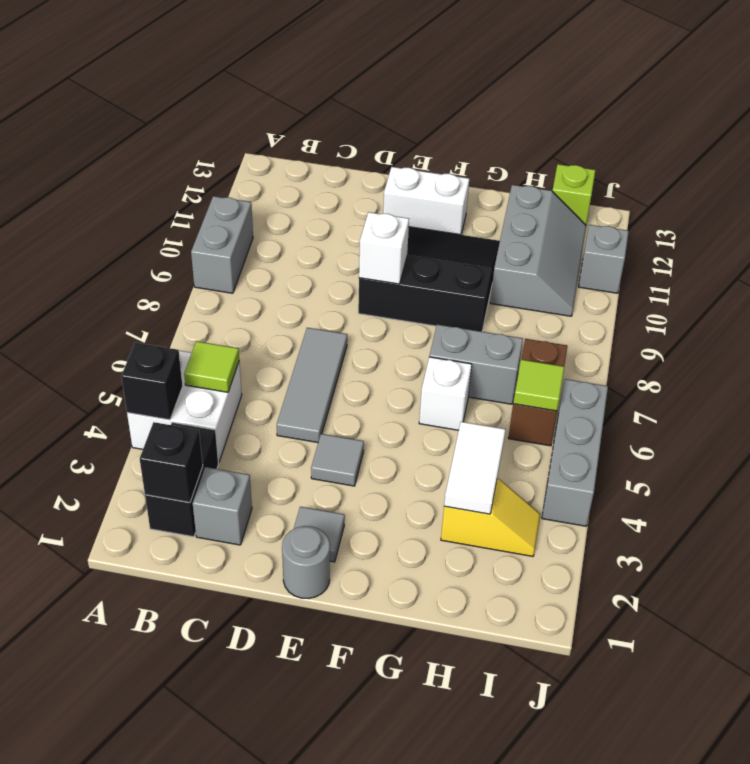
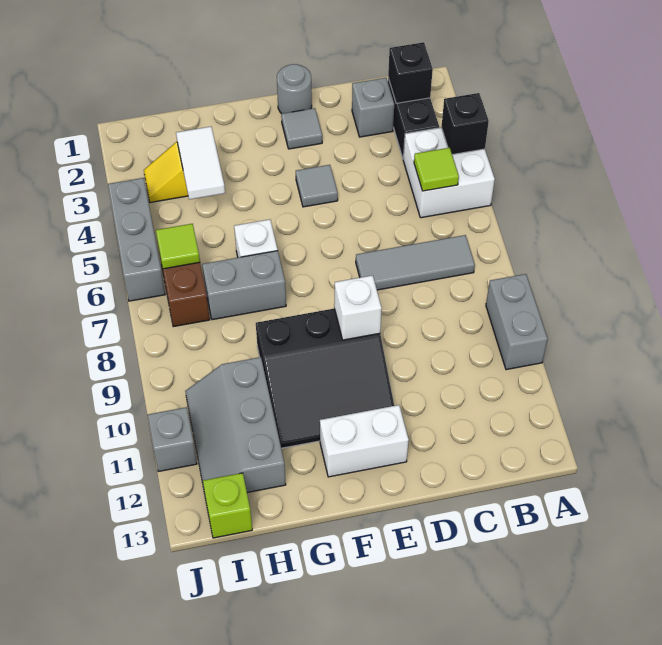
grey tile D5:D7 level 1 -> grey tile B7:D7 level 1

